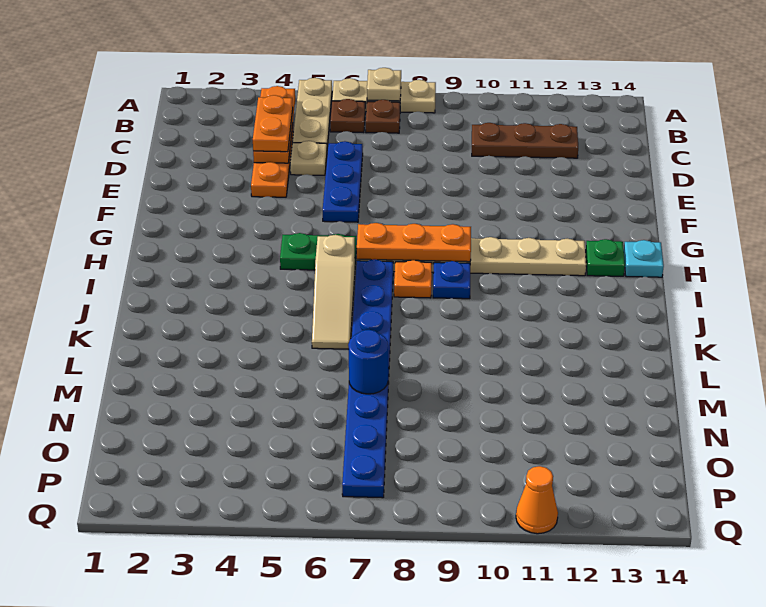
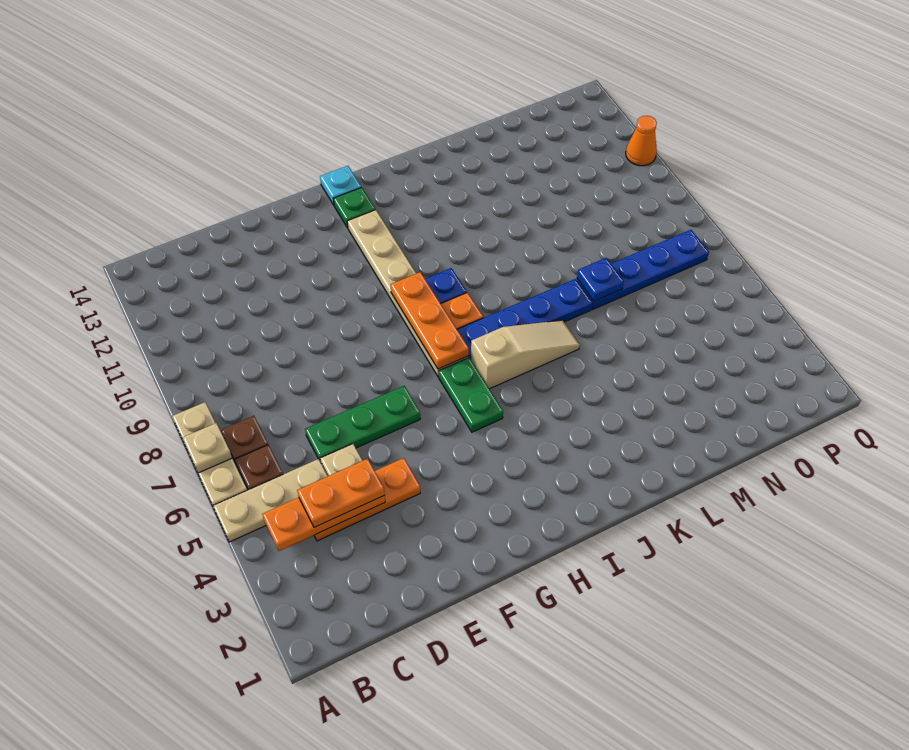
brown plate C10:C12 level 1 -> none
blue plate D6:F6 level 1 -> green plate D6:F6 level 1
blue round brick M7 level 2 -> blue plate M7 level 2

